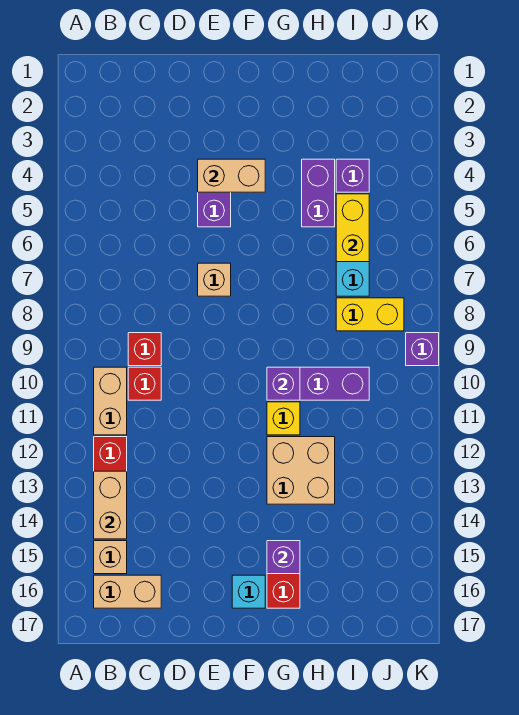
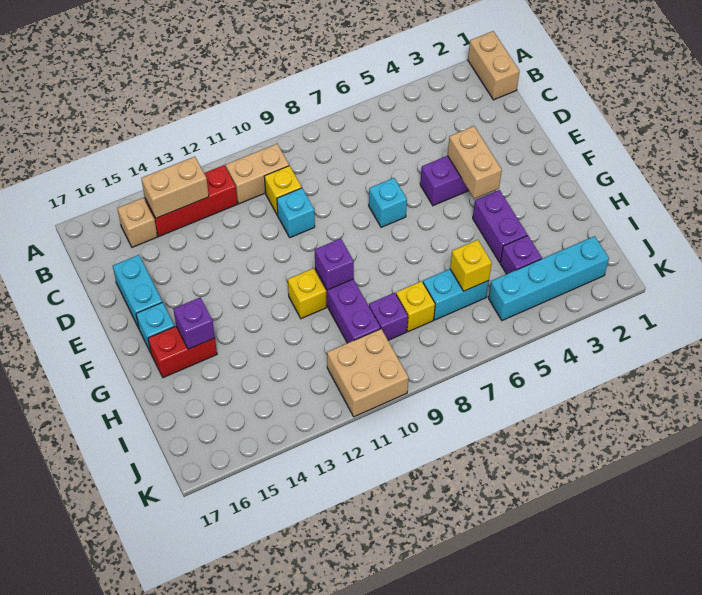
tan brick B16:C16 level 1 -> tan brick A1:B1 level 1
red brick C9 level 1 -> none
red brick C10 level 1 -> yellow brick C10 level 1
none -> cyan brick D10 level 1
none -> cyan brick D16:E16 level 1
tan brick E7 level 1 -> cyan brick E7 level 1
tan brick G12:H13 level 1 -> tan brick J10:K11 level 1
purple brick H4:H5 level 1 -> purple brick G4:H4 level 1
yellow brick I5:I6 level 2 -> yellow brick I6 level 2
yellow brick I8:J8 level 1 -> yellow brick I8 level 1
none -> cyan brick J2:J5 level 1
purple brick K9 level 1 -> purple brick I9 level 1

